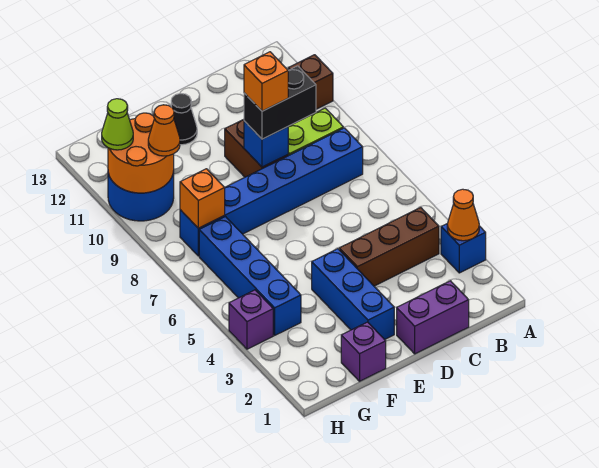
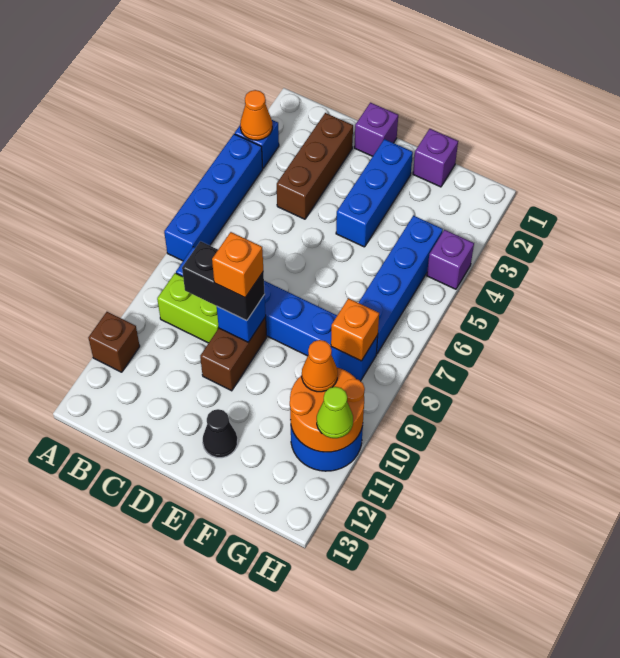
none -> blue brick A4:A7 level 1
brown brick B4:D4 level 1 -> brown brick C2:C4 level 1
purple brick C1:D1 level 1 -> purple brick D1 level 1

